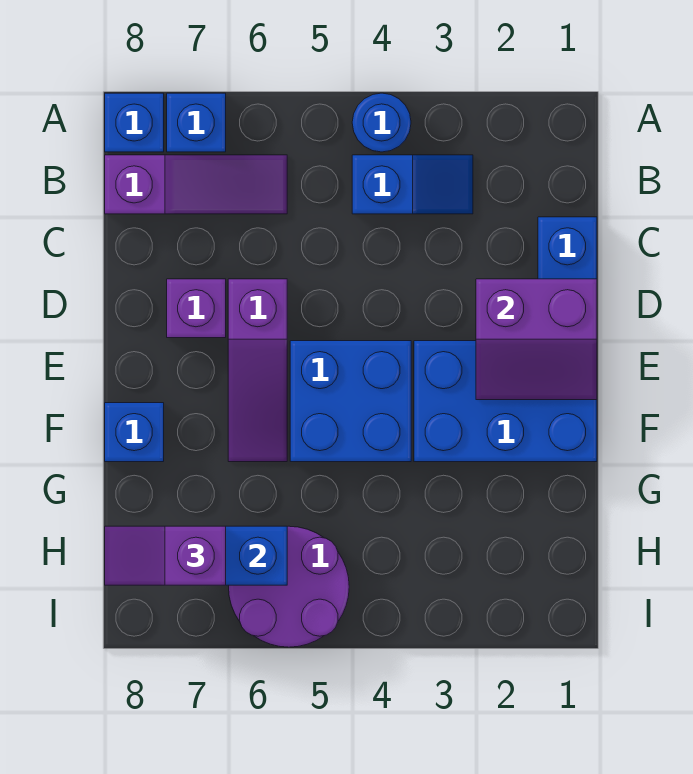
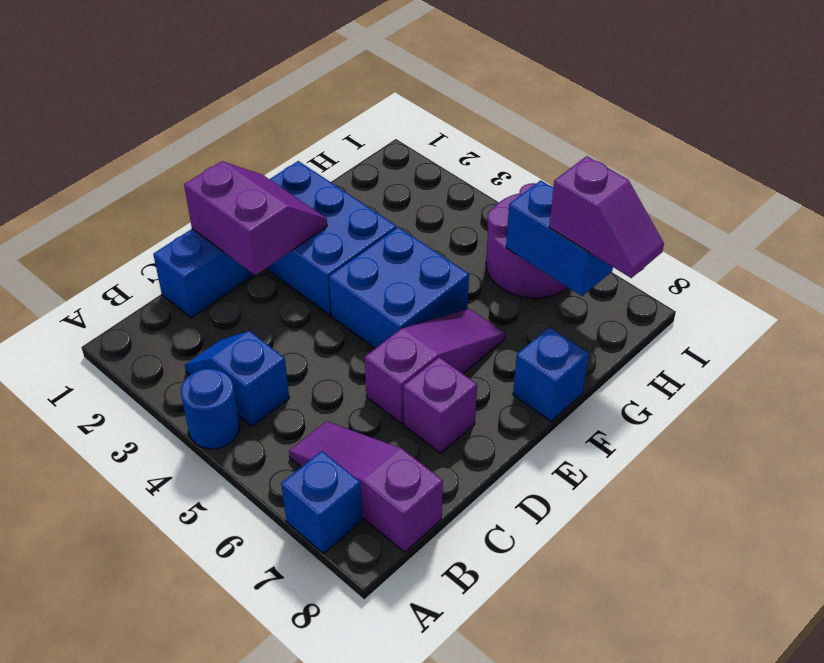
blue brick A8 level 1 -> none

